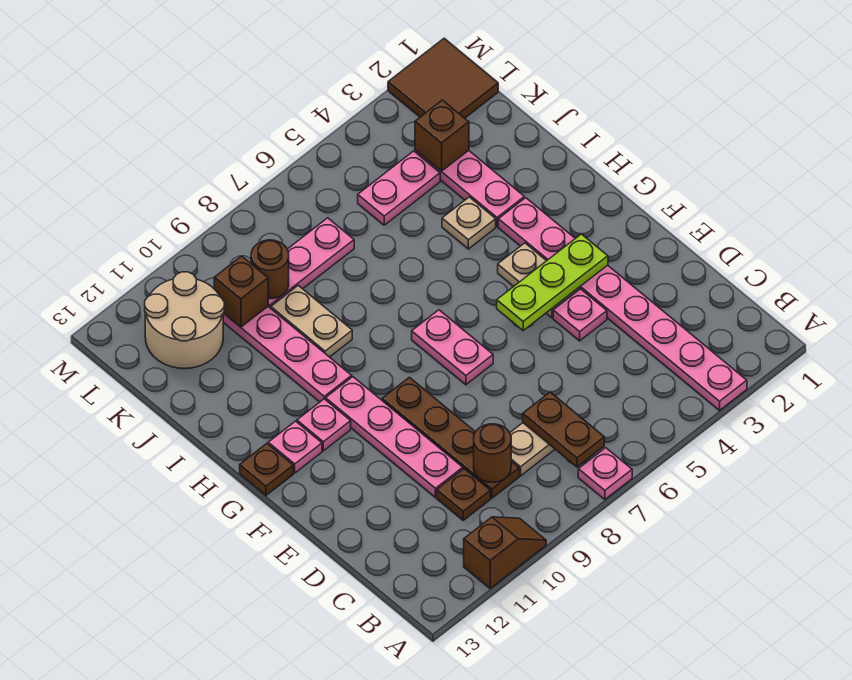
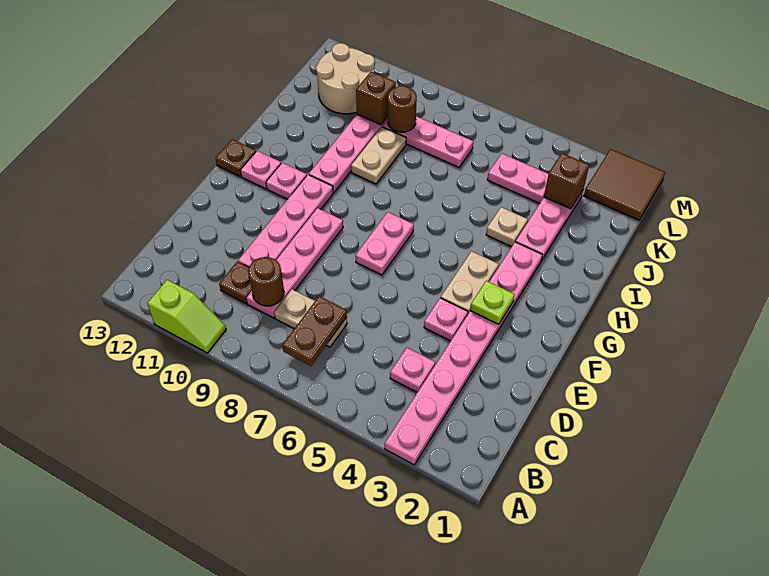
pink plate A7 level 1 -> pink plate C4 level 1
brown slope A10:A11 level 1 top 11 -> lime slope A10:A11 level 1 top 11
brown plate C9:F9 level 1 -> pink plate C9:F9 level 1
lime plate F3:F5 level 2 -> lime plate F3 level 2

